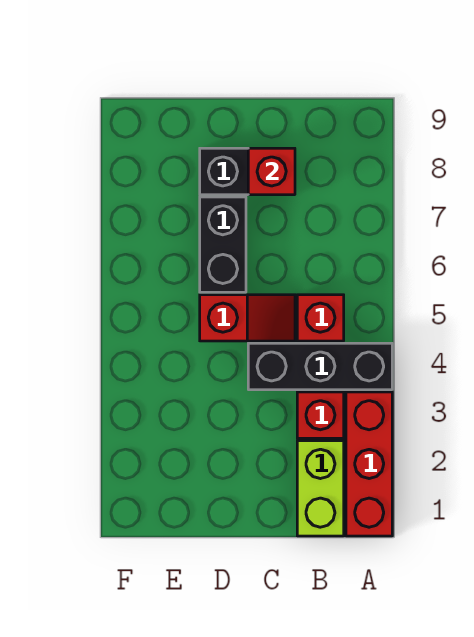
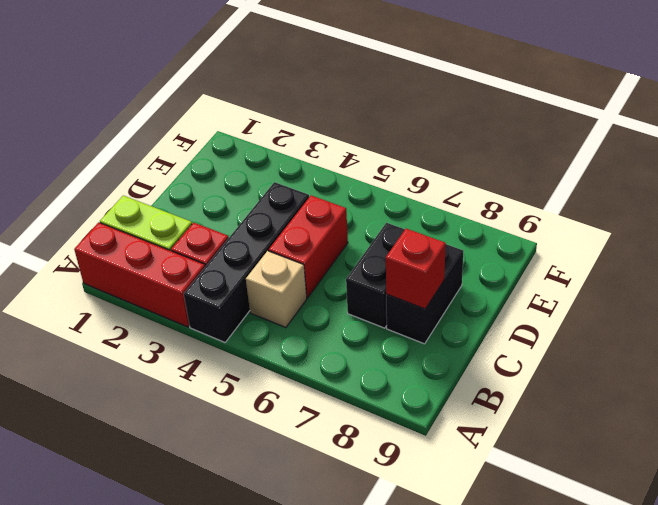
black brick A4:C4 level 1 -> black brick A4:D4 level 1
red brick B5 level 1 -> tan brick B5 level 1
red slope C5:D5 level 1 top D -> red brick C5:D5 level 1
black brick D6:D7 level 1 -> black brick C7:D7 level 1

